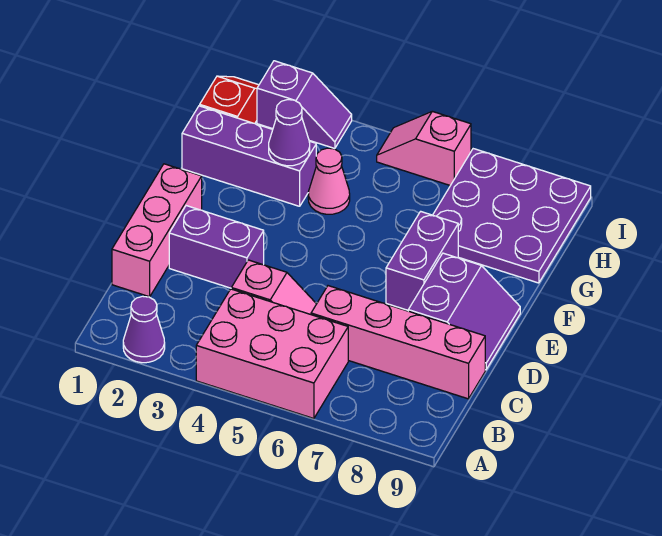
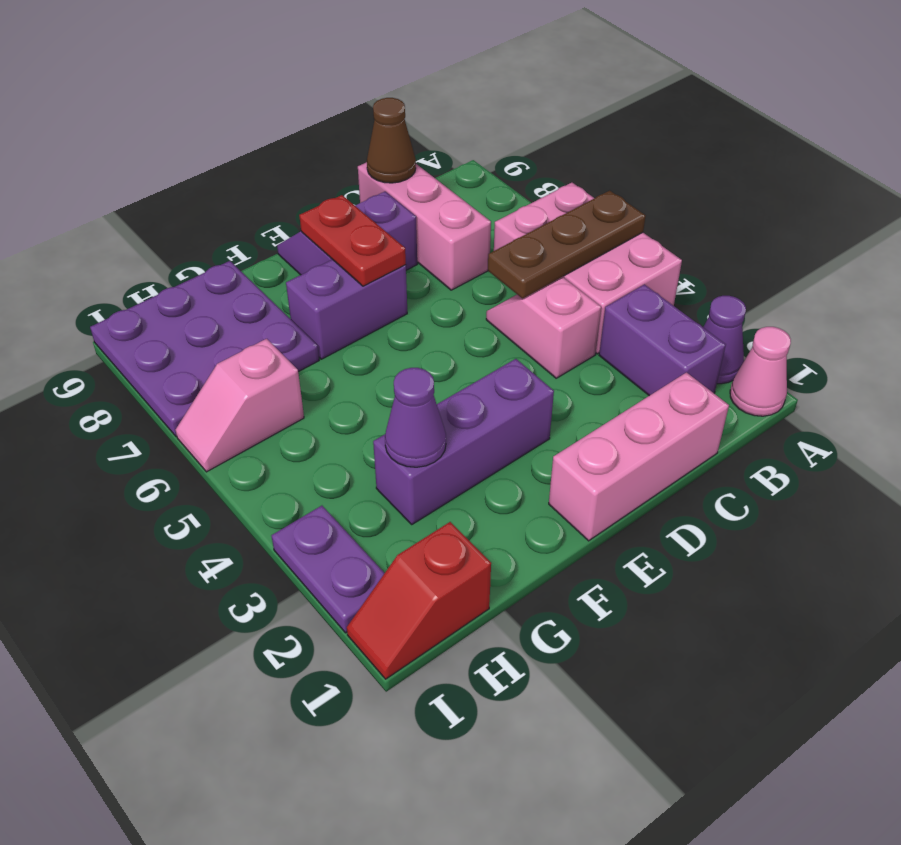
none -> brown plate A5:C5 level 2
pink brick C6:C9 level 1 -> pink brick C7:C9 level 1
none -> brown cone C9 level 2
purple brick D2:D3 level 1 -> purple brick B2:B3 level 1
none -> red plate E7:E8 level 2
purple brick G1:G3 level 1 -> purple brick E3:G3 level 1
pink cone G4 level 1 -> pink cone A1 level 1
purple slope I2:I3 level 1 top 2 -> purple plate I2:I3 level 1
pink slope I5:I6 level 1 top 6 -> pink slope H6:I6 level 1 top H

